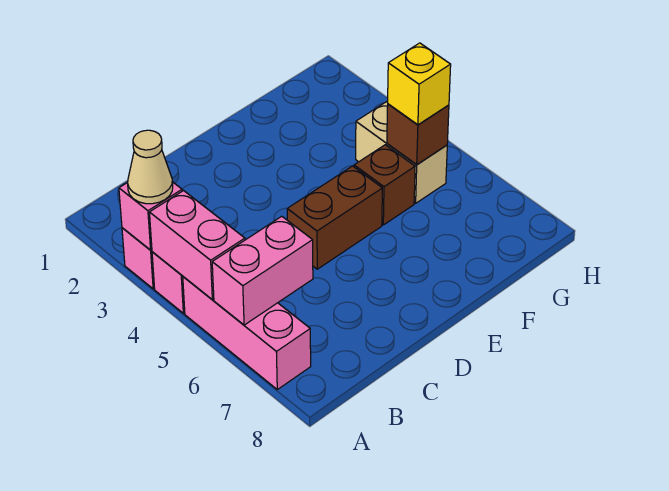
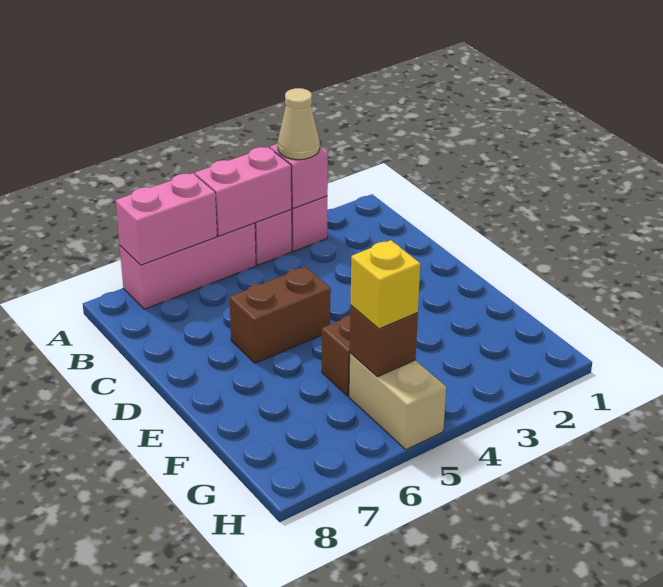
pink brick A6:B6 level 2 -> pink brick A6:A7 level 2
brown brick D5:E5 level 1 -> brown brick D5:D6 level 1
tan brick G4:G5 level 1 -> tan brick G5:H5 level 1

